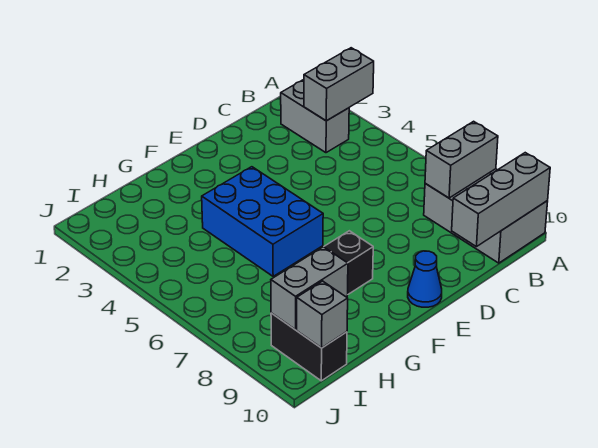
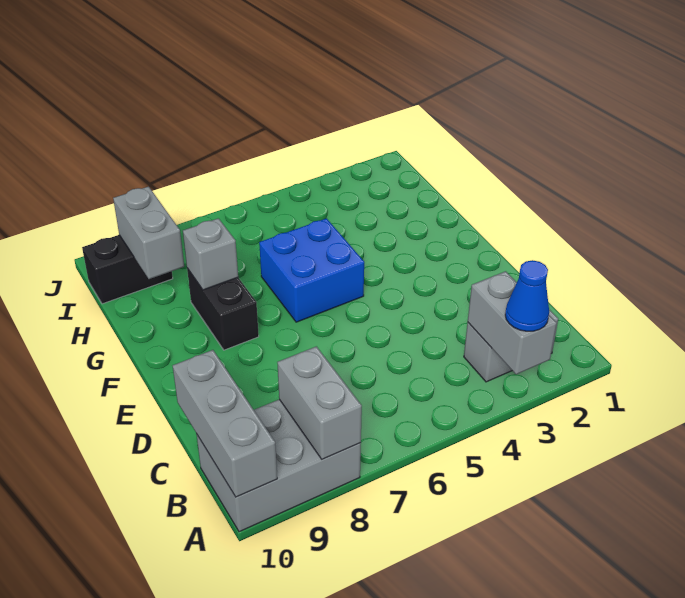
blue cone E10 level 1 -> blue cone A3 level 3
blue brick F4:G6 level 1 -> blue brick F5:G6 level 1
grey brick I10 level 2 -> grey brick G8 level 2

